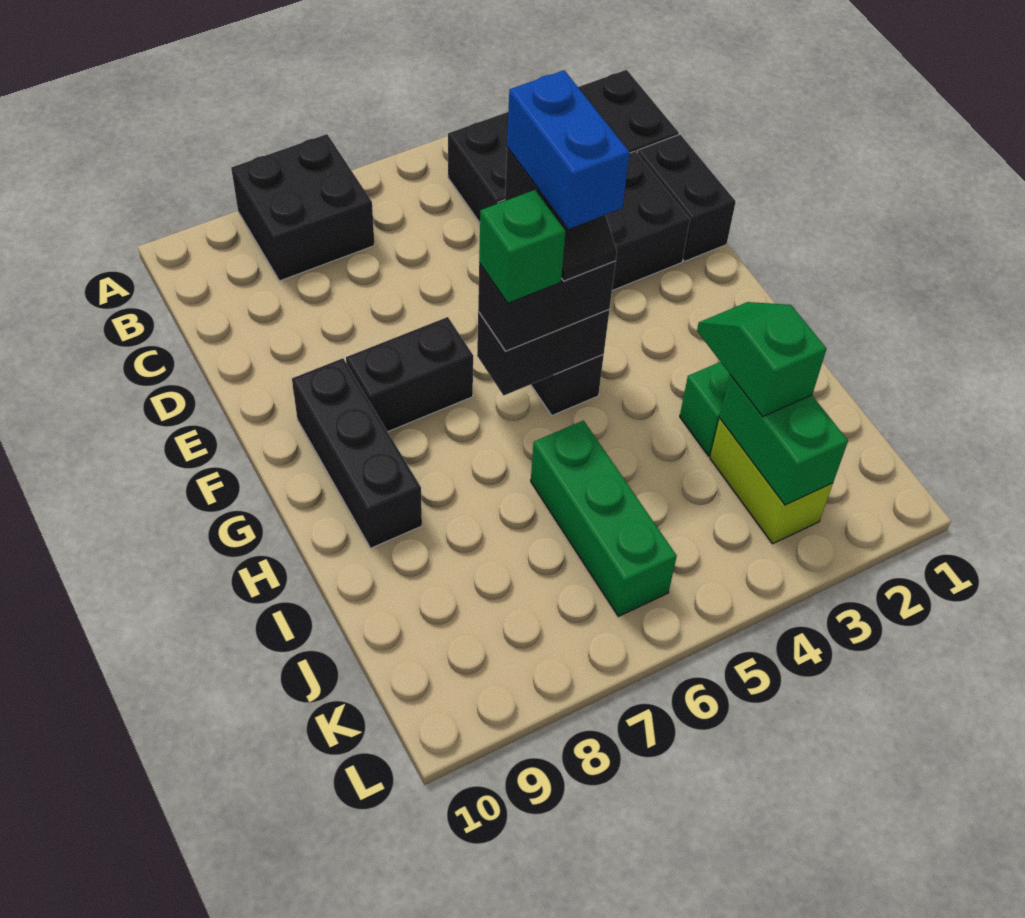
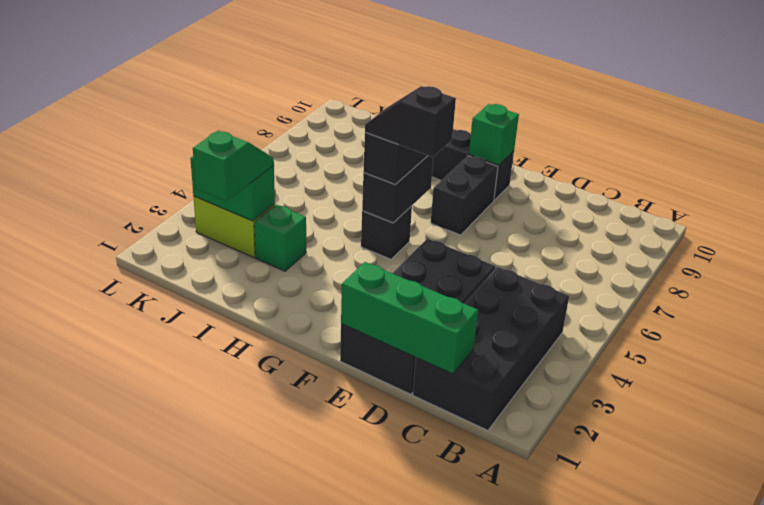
black brick A7:B8 level 1 -> none
blue brick F5:G5 level 5 -> none
green brick G6 level 4 -> green brick F9 level 2
green slope I3:J3 level 3 top J -> green slope J2:J3 level 3 top 2
green brick I6:K6 level 1 -> green brick C1:E1 level 2

